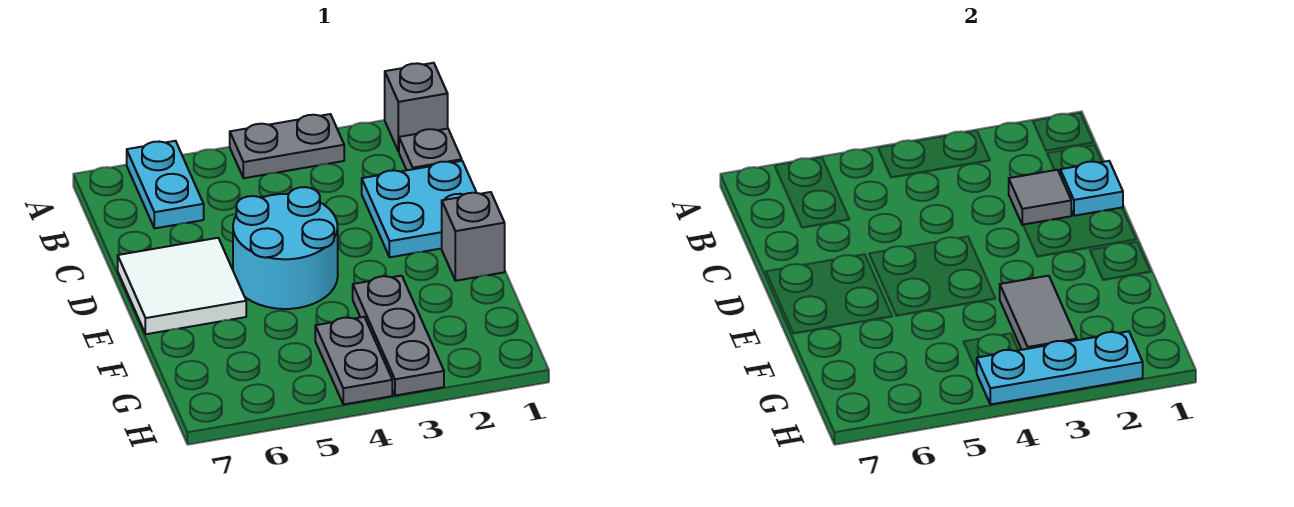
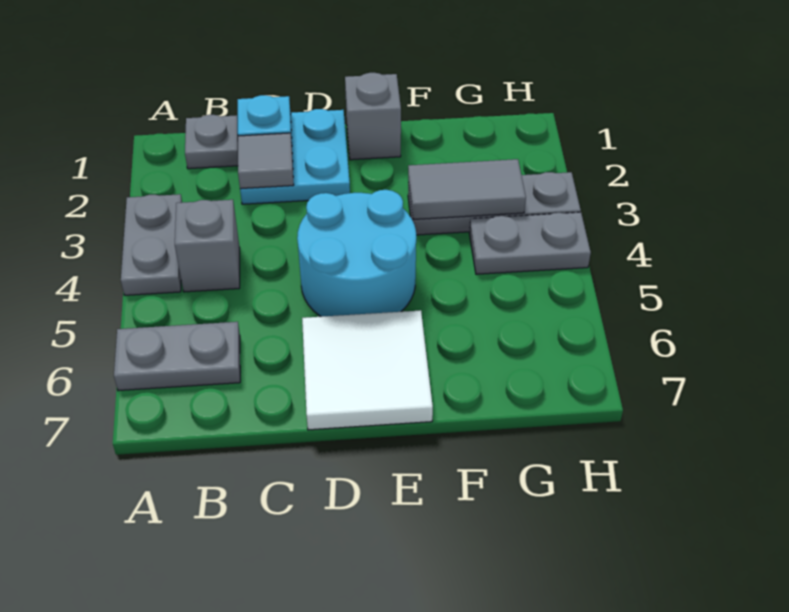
grey brick A1 level 1 -> grey brick B4 level 1
cyan plate A6:B6 level 1 -> grey plate A6:B6 level 1
cyan plate H2:H4 level 2 -> none

